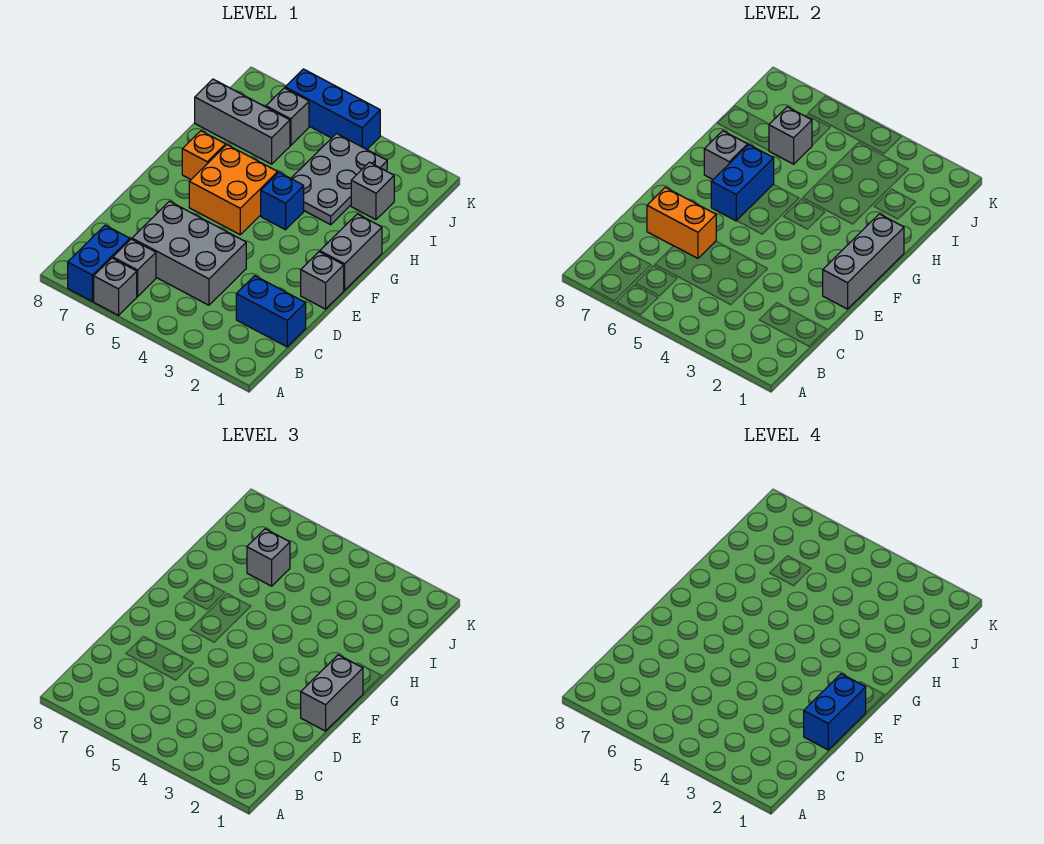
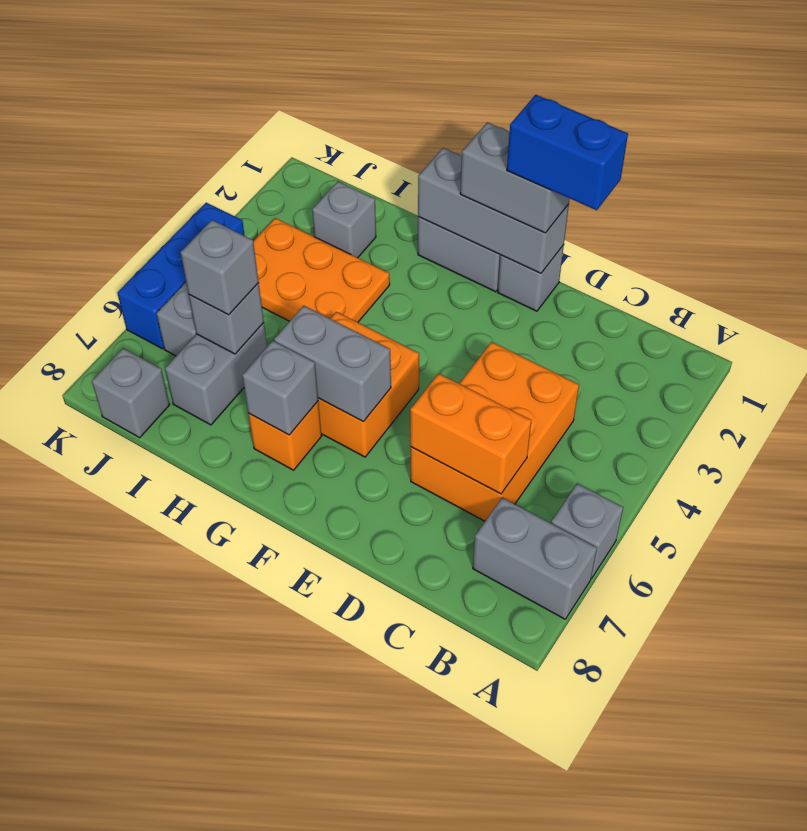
blue brick A7:B7 level 1 -> grey brick A7:B7 level 1
grey brick B6 level 1 -> grey brick J8 level 1
blue brick C1:C2 level 1 -> none
grey brick C4:D6 level 1 -> orange brick C4:D6 level 1
orange brick D6:D7 level 2 -> orange brick C6:D6 level 2
blue brick F6:G6 level 2 -> grey brick F6:G6 level 2
blue brick G4 level 1 -> none
grey plate H3:J4 level 1 -> orange plate H3:J4 level 1
grey brick I6:I8 level 1 -> grey brick I6:I7 level 1

